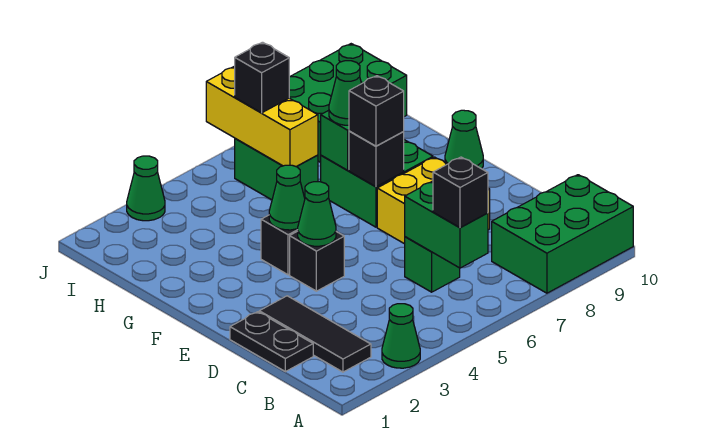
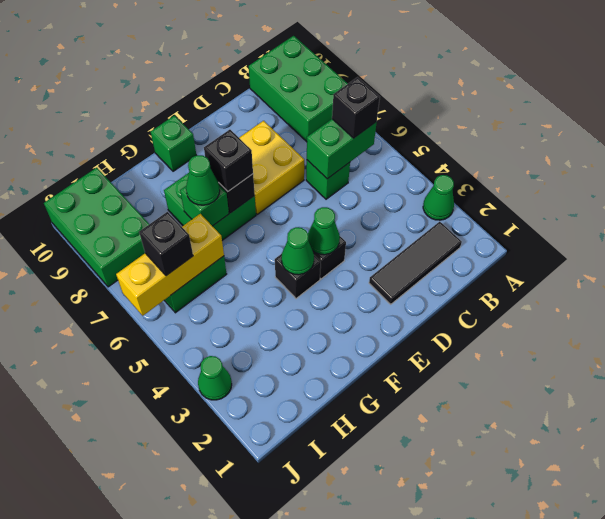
black plate C1:D1 level 1 -> none
green cone F10 level 1 -> green brick F10 level 1

